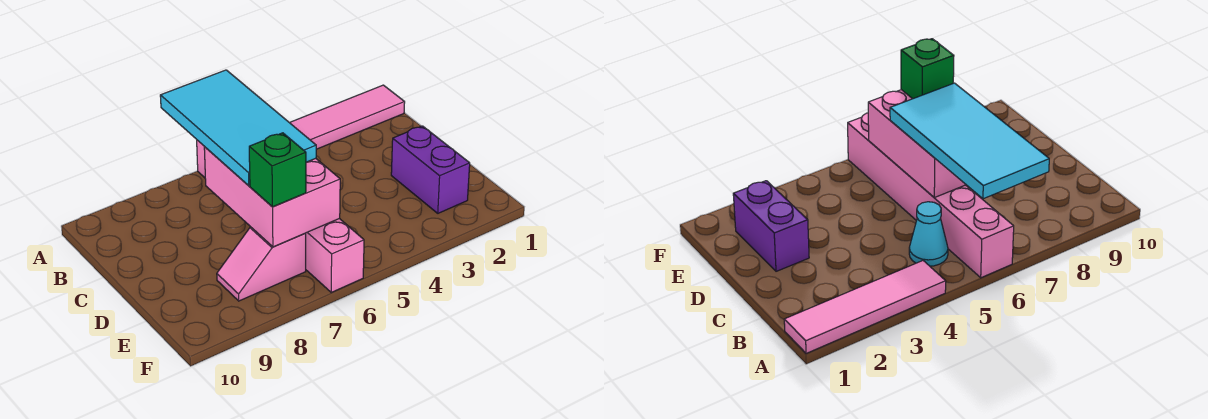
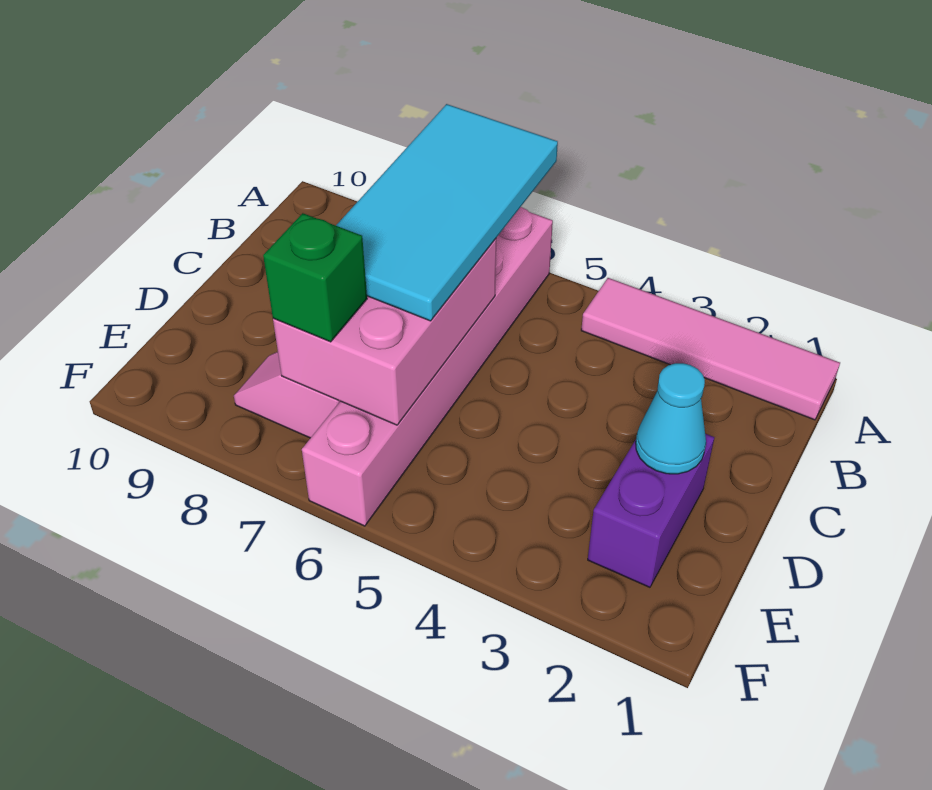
cyan cone B5 level 1 -> cyan cone D2 level 2

